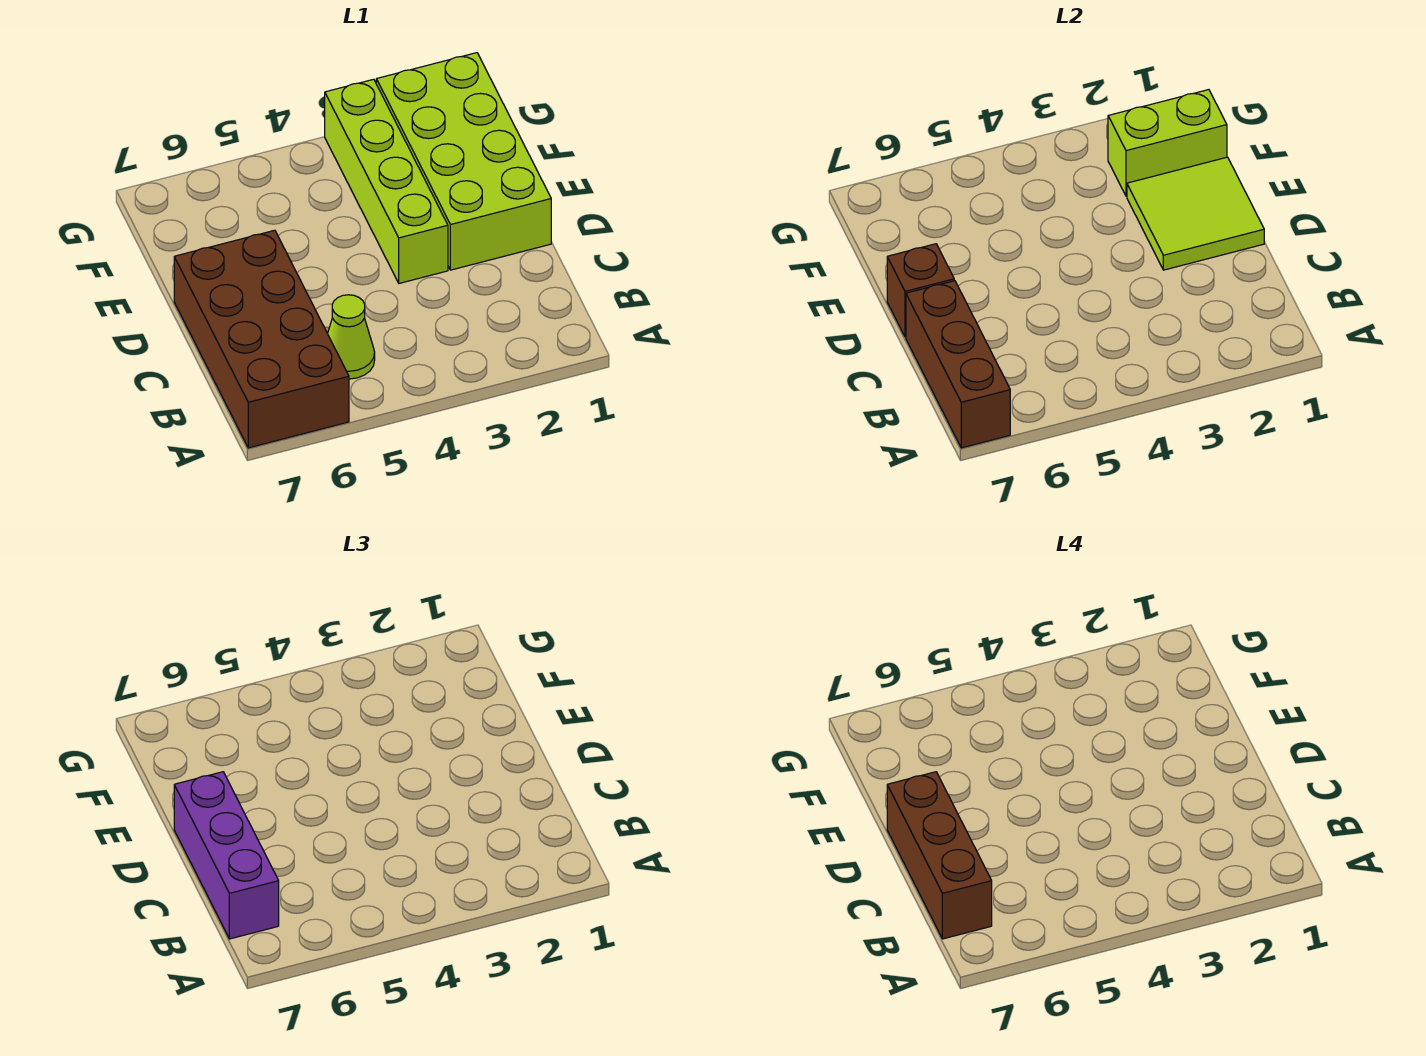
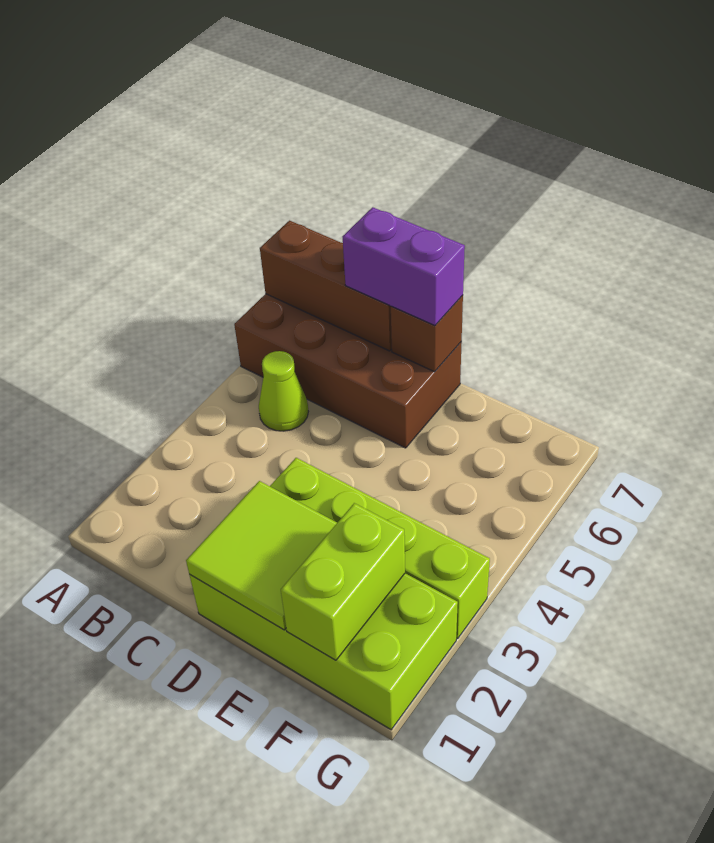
purple brick B7:D7 level 3 -> purple brick C7:D7 level 3
brown brick B7:D7 level 4 -> none

